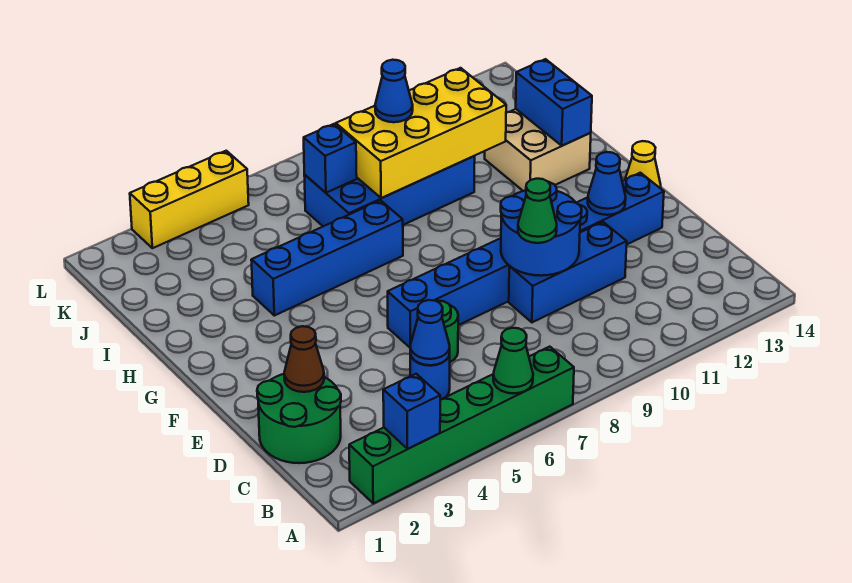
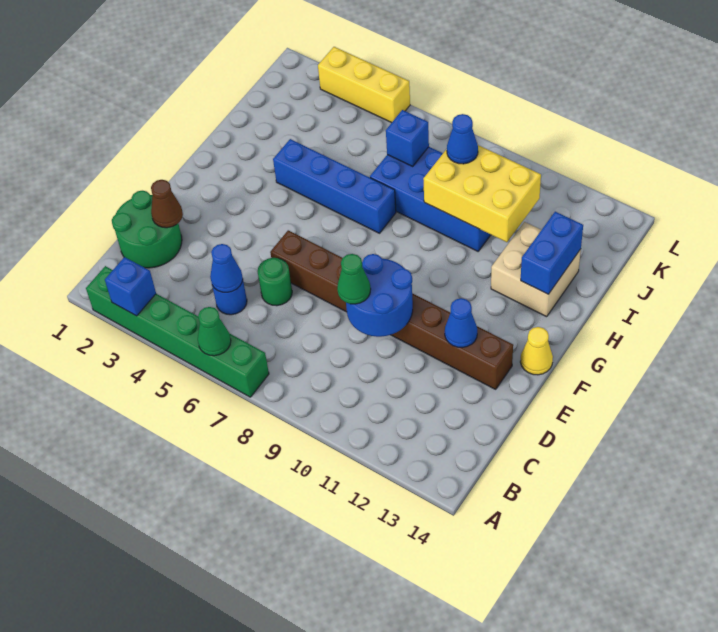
blue brick D9:D11 level 1 -> none
blue brick E6:E13 level 1 -> brown brick E6:E13 level 1
yellow brick I8:J11 level 2 -> yellow brick I9:J11 level 2

